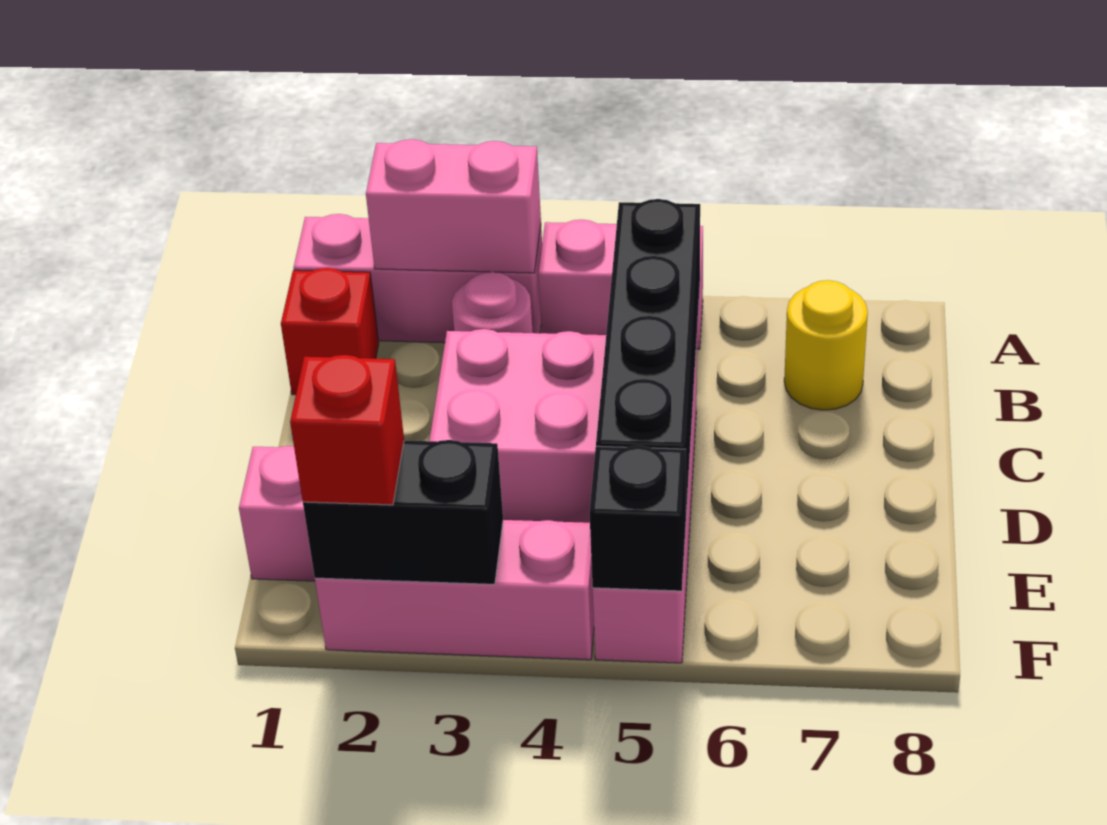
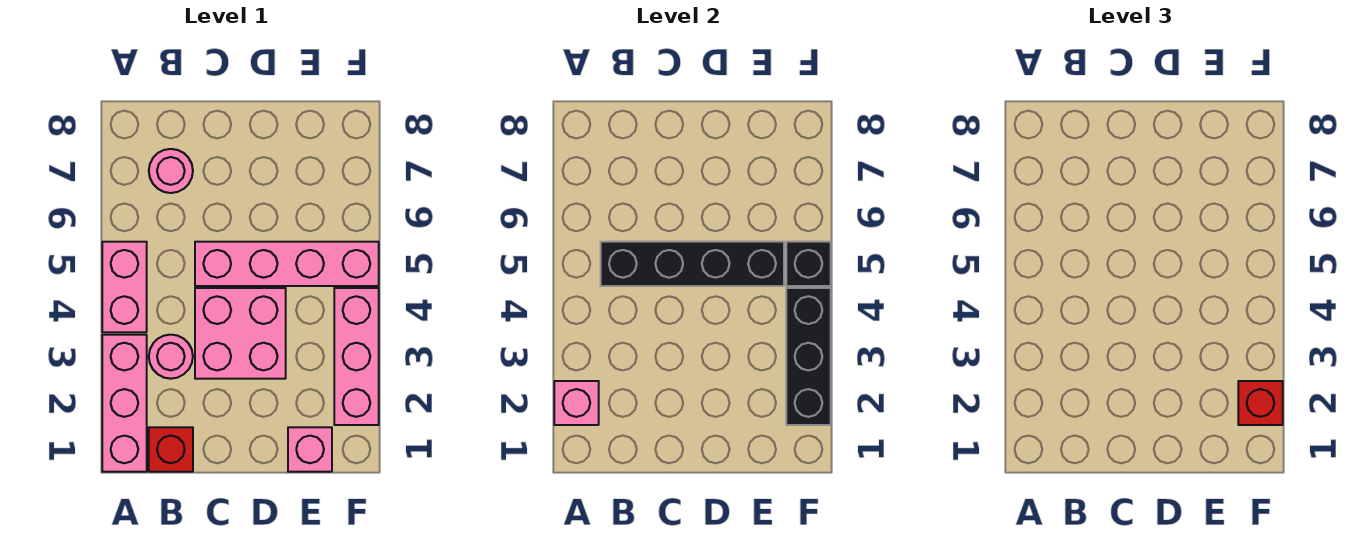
pink brick A2:A3 level 2 -> pink brick A2 level 2
yellow round brick B7 level 1 -> pink round brick B7 level 1
black brick F2:F3 level 2 -> black brick F2:F4 level 2

